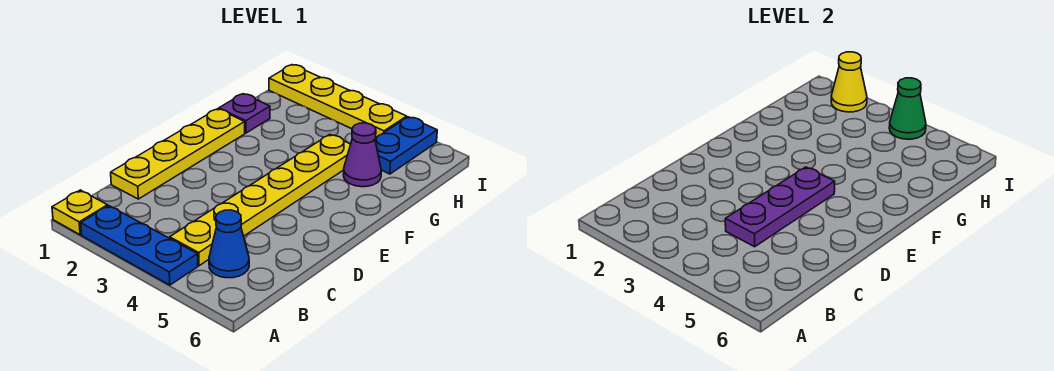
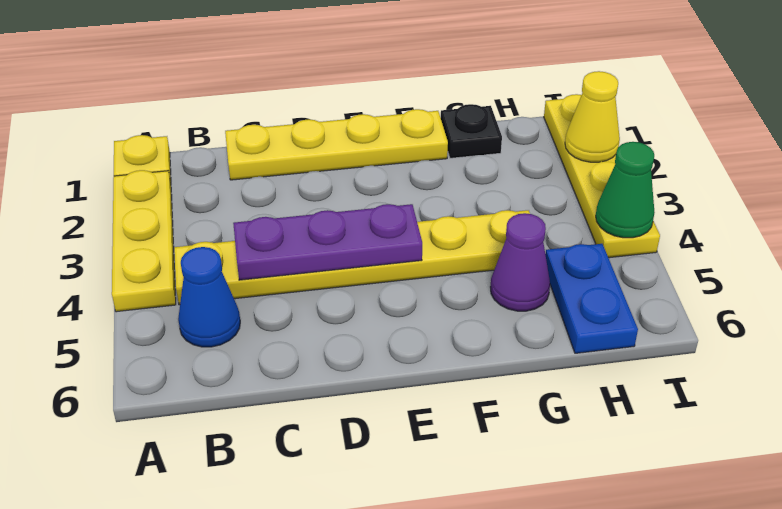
blue plate A2:A4 level 1 -> yellow plate A2:A4 level 1
purple plate G1 level 1 -> black plate G1 level 1
blue plate H5:I5 level 1 -> blue plate H5:H6 level 1

